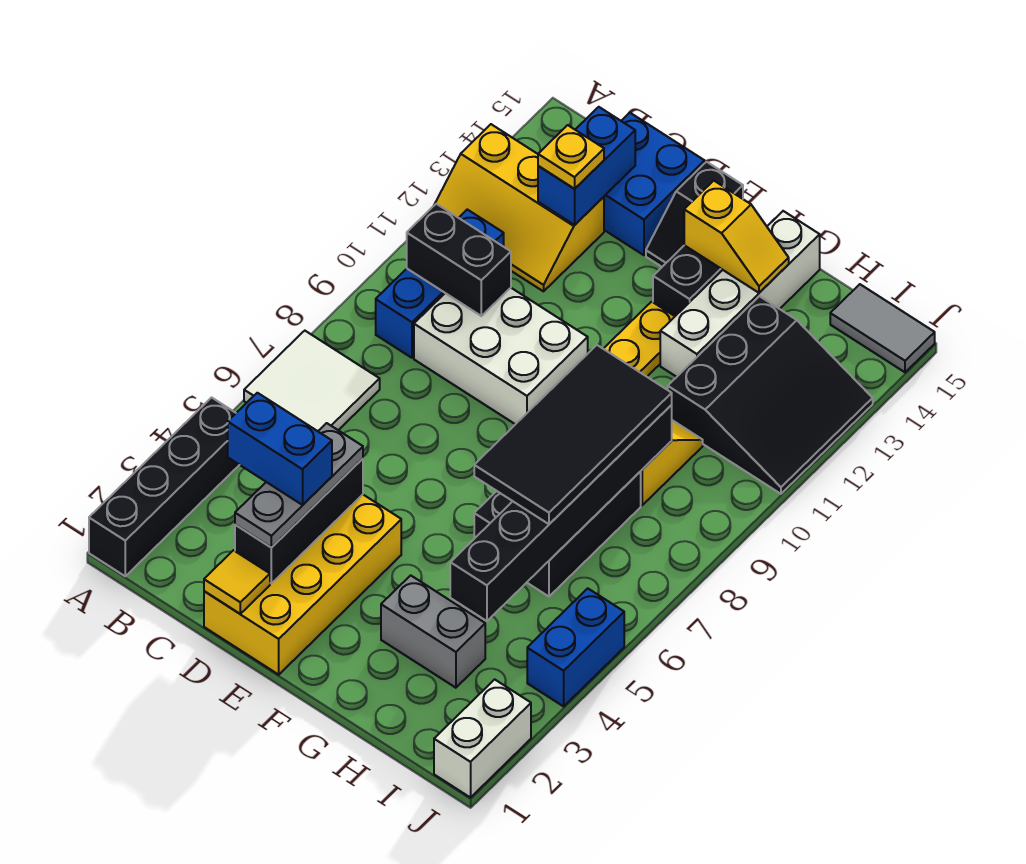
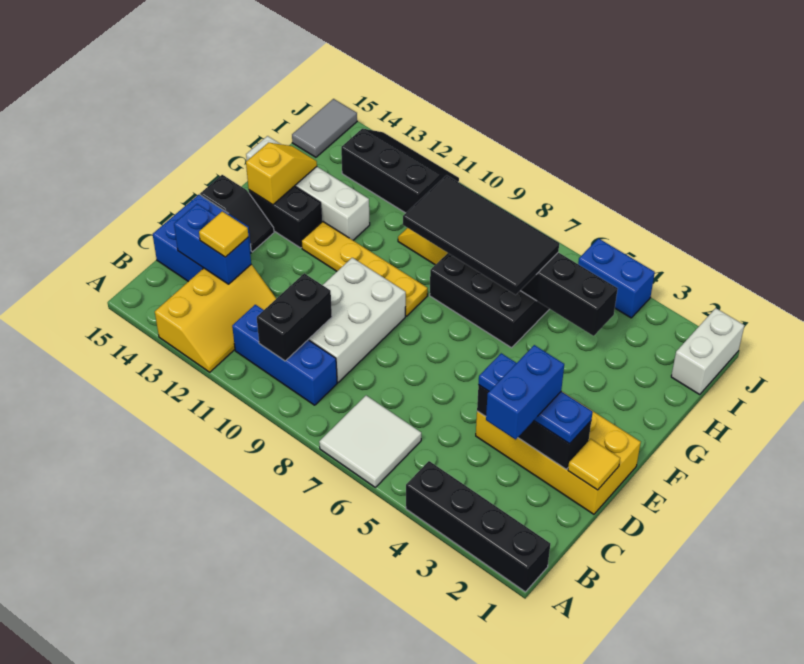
yellow plate C13 level 3 -> yellow tile C13 level 3
grey plate D2:D4 level 3 -> blue plate D2:D4 level 3
grey brick G3:H3 level 1 -> none
black slope H11:J13 level 1 top H -> black slope I11:J13 level 1 top I
white brick J1:J2 level 1 -> white brick I1:J1 level 1

